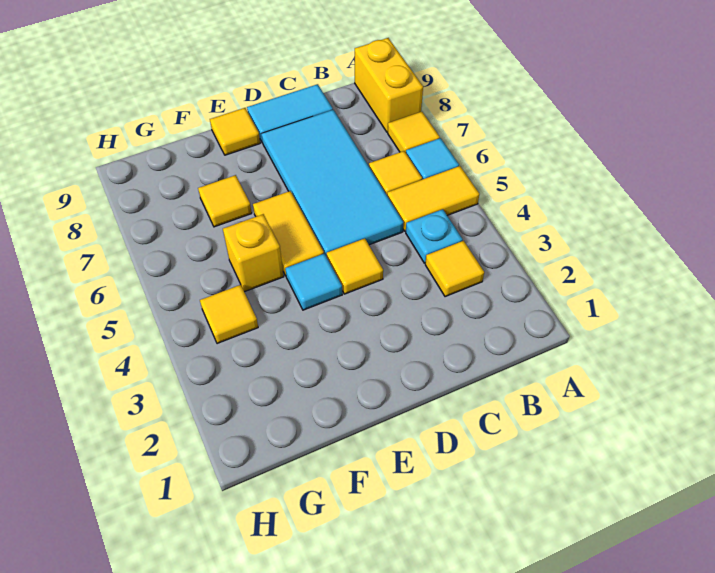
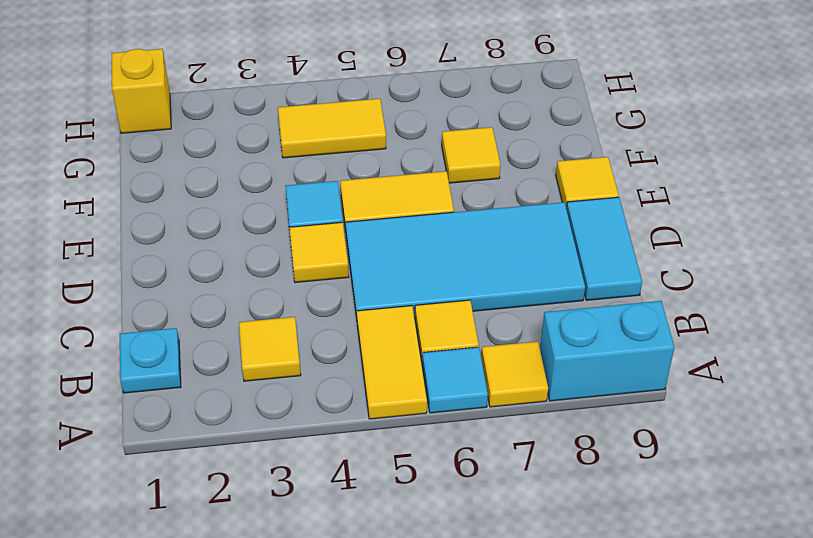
yellow brick A8:A9 level 1 -> cyan brick A8:A9 level 1
cyan plate B4 level 1 -> cyan plate B1 level 1
yellow brick F5 level 1 -> yellow brick H1 level 1
yellow tile G4 level 1 -> yellow tile G4:G5 level 1

